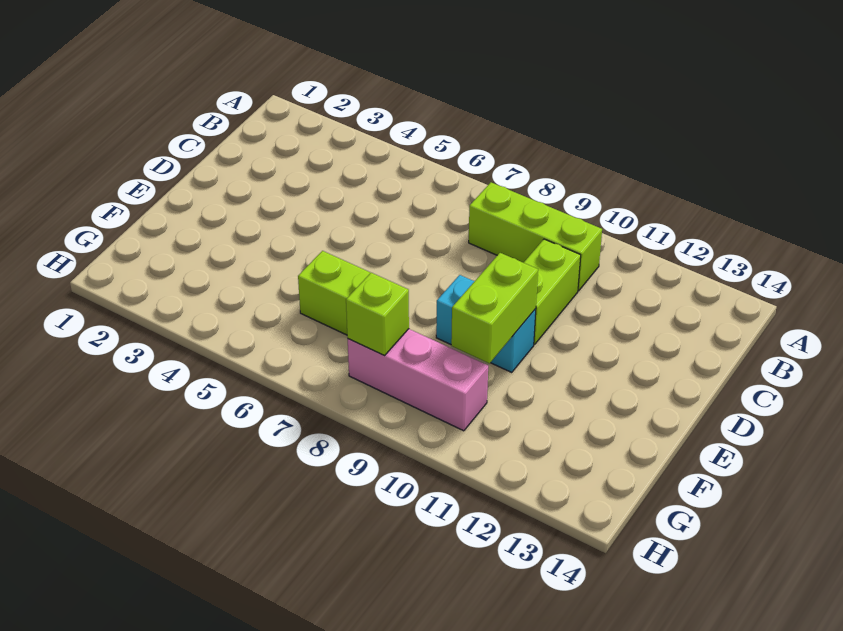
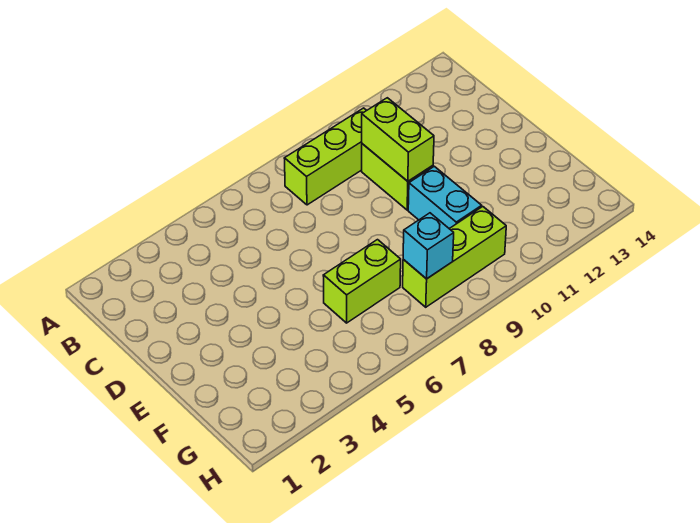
cyan brick E9:E10 level 1 -> cyan brick E10:F10 level 1
lime brick E10:F10 level 2 -> lime brick C10:D10 level 2
pink brick G8:G10 level 1 -> lime brick G8:G10 level 1
lime brick G8 level 2 -> cyan brick G8 level 2

